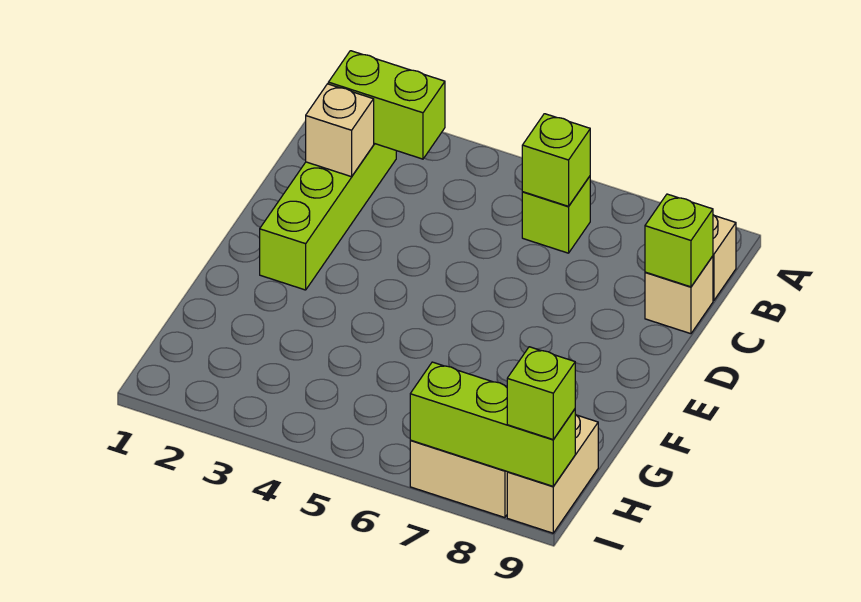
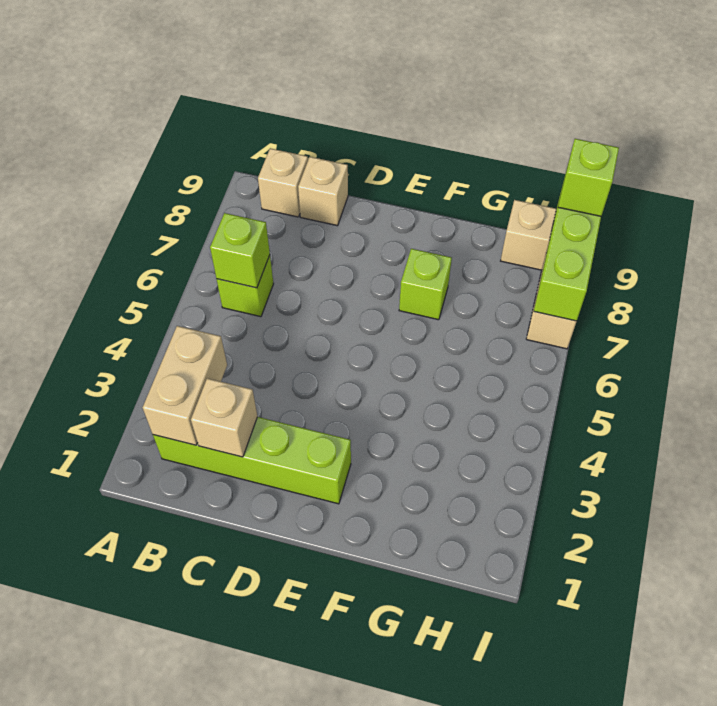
lime brick B2:B3 level 2 -> tan brick B2:B3 level 2
lime brick C9 level 2 -> lime brick F7 level 1

